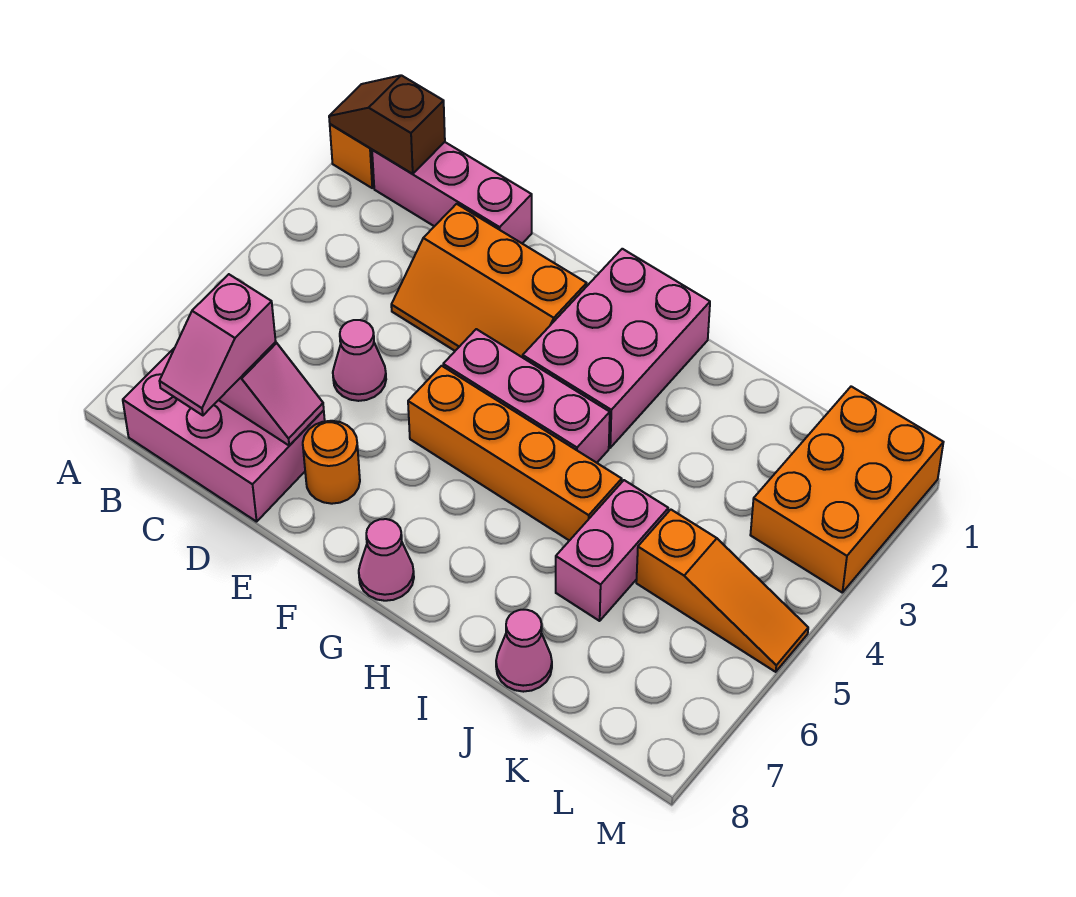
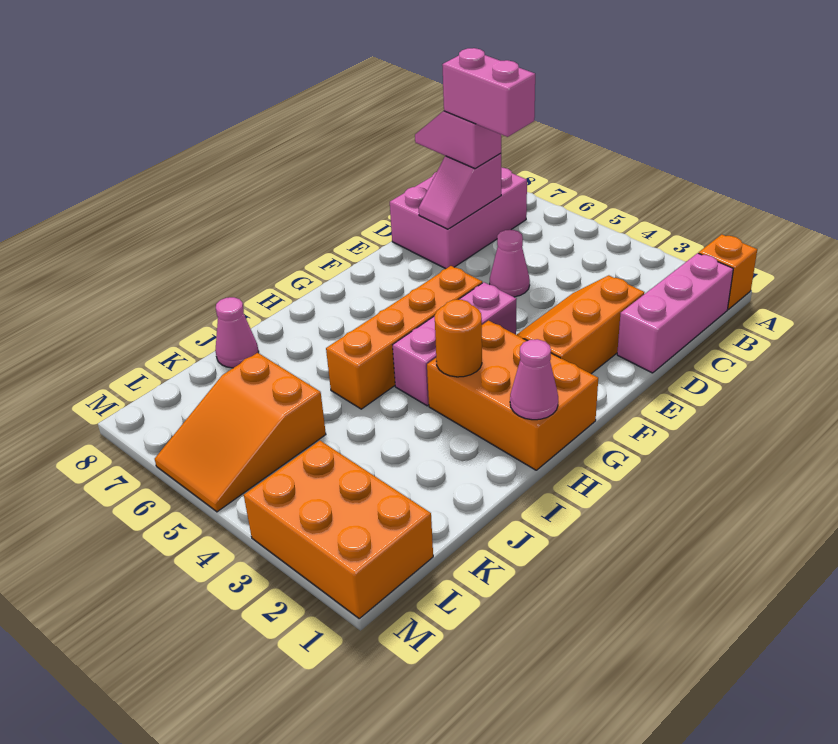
brown slope A1:B1 level 2 top B -> none
orange round brick E7 level 1 -> orange round brick H3 level 2
pink brick G1:H3 level 1 -> orange brick G1:H3 level 1
pink cone G8 level 1 -> pink cone H1 level 2
pink brick J5:J6 level 1 -> pink brick C6:C7 level 4
orange slope K5:M5 level 1 top K -> orange slope K5:M6 level 1 top K

